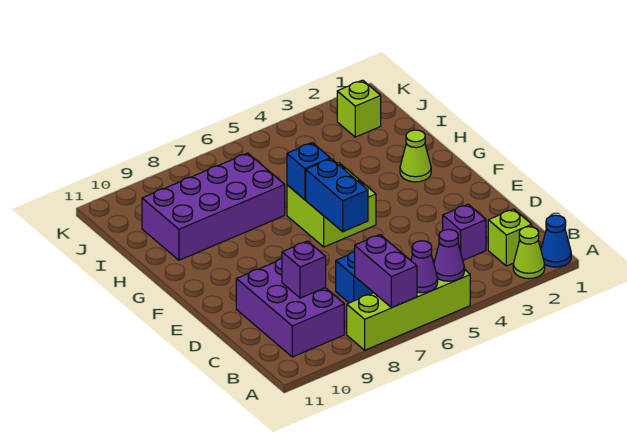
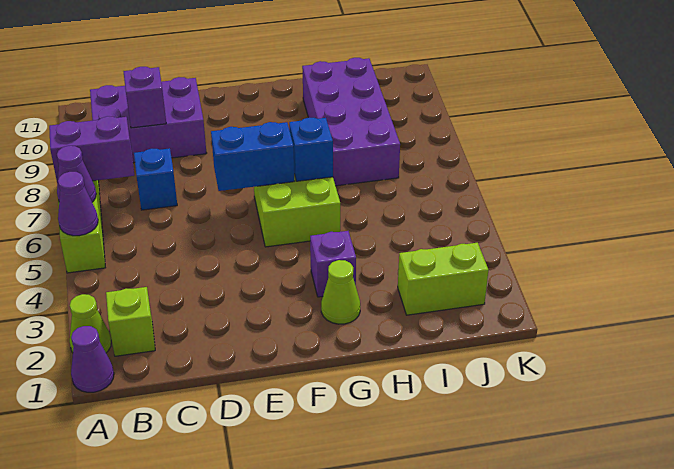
blue cone A1 level 1 -> purple cone A1 level 1
purple brick C3 level 1 -> purple brick G3 level 1
lime brick J2 level 1 -> lime brick I2:J2 level 1

